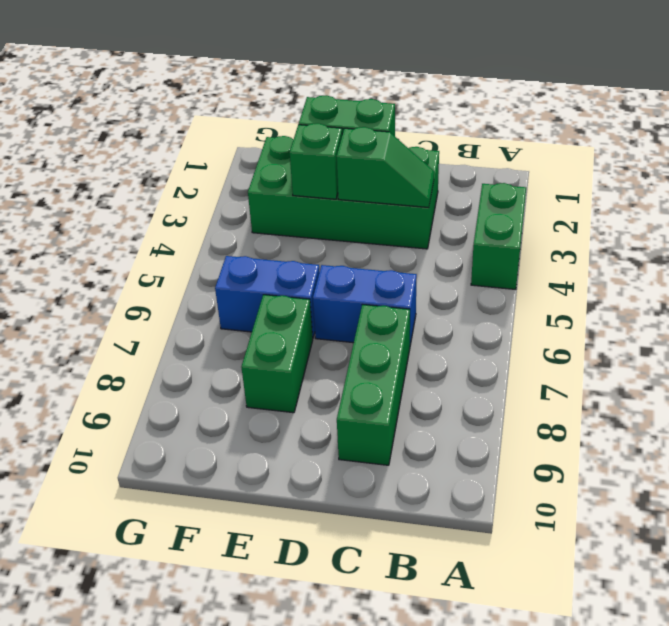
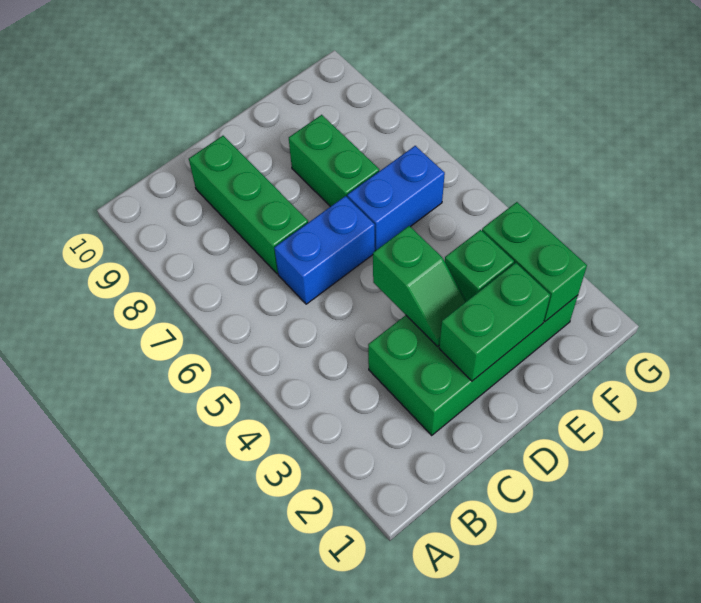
green brick A3:A4 level 1 -> green brick F2:F3 level 2
green slope C3:D3 level 2 top D -> green slope D3:D4 level 2 top 4

